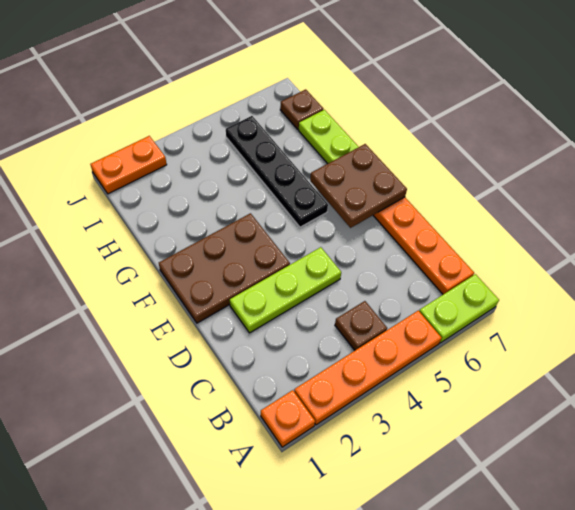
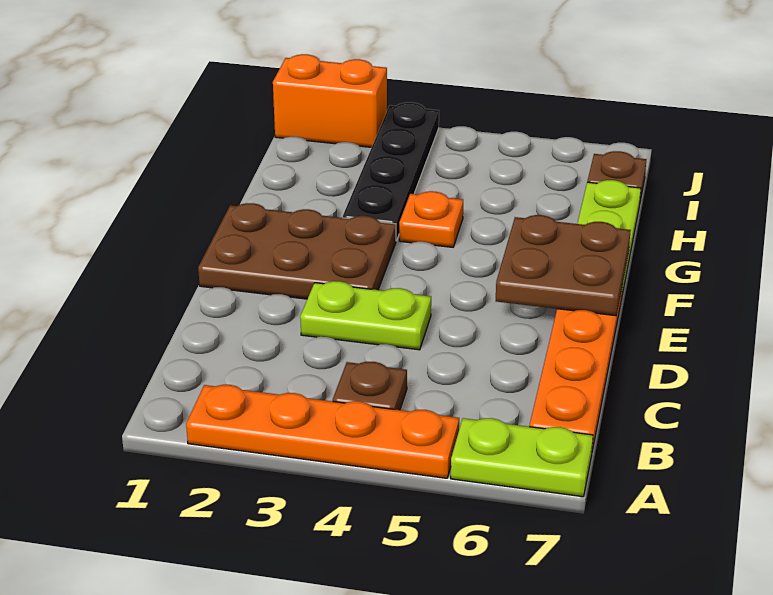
orange plate A1 level 1 -> orange plate G4 level 1
lime plate D2:D4 level 1 -> lime plate D3:D4 level 1
black plate F5:I5 level 1 -> black plate G3:J3 level 1
orange plate J1:J2 level 1 -> orange brick J1:J2 level 1

